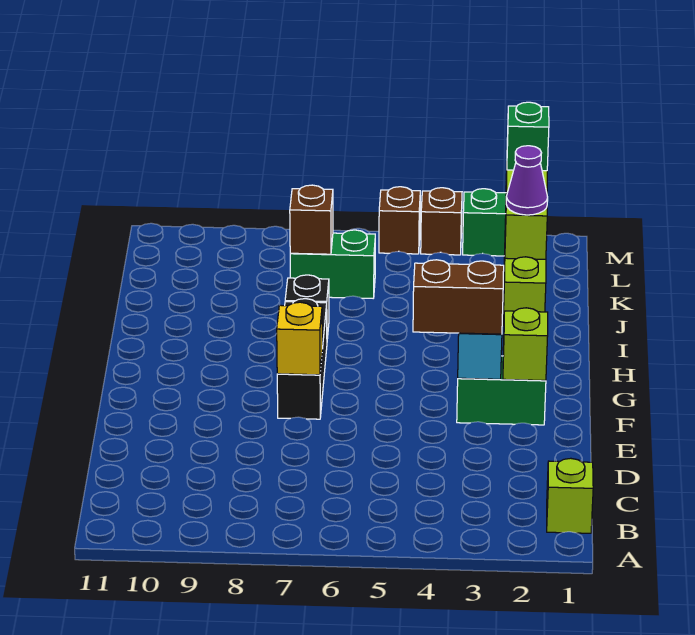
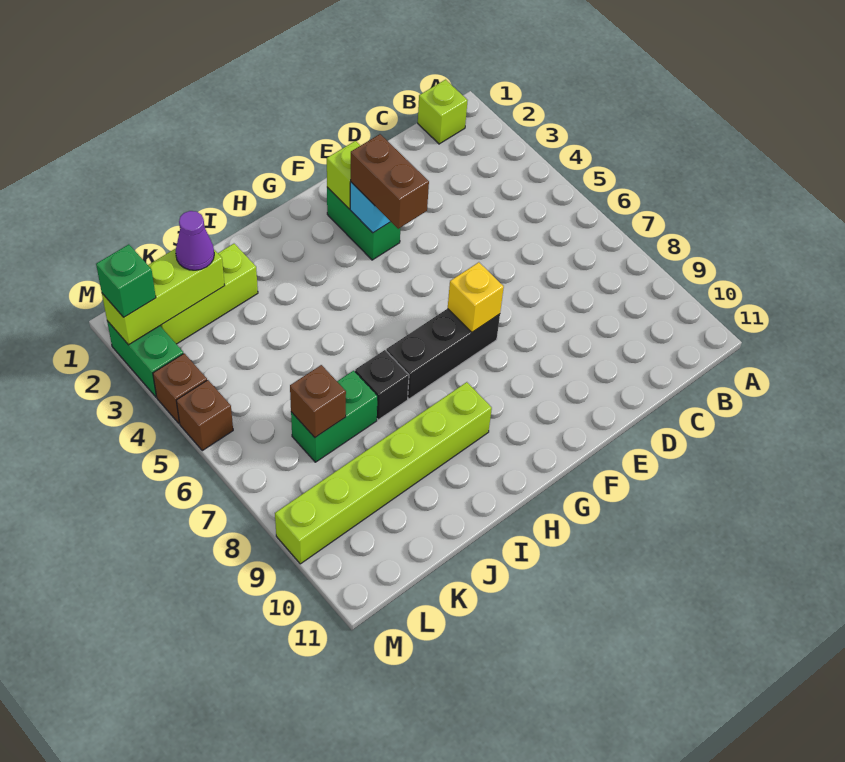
none -> lime brick H9:M9 level 1
green brick K6:K7 level 1 -> green brick J7:K7 level 1

